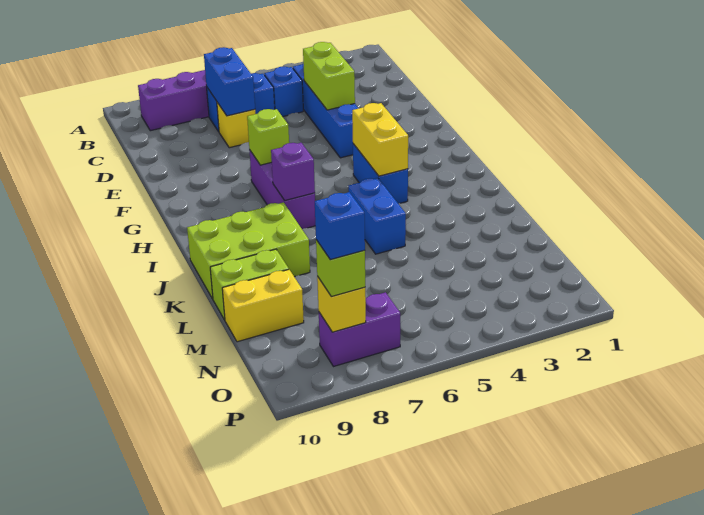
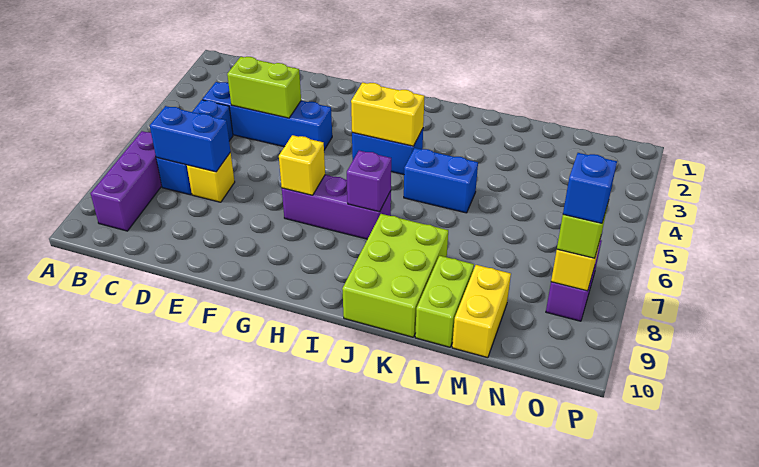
lime brick G7 level 2 -> yellow brick G7 level 2

